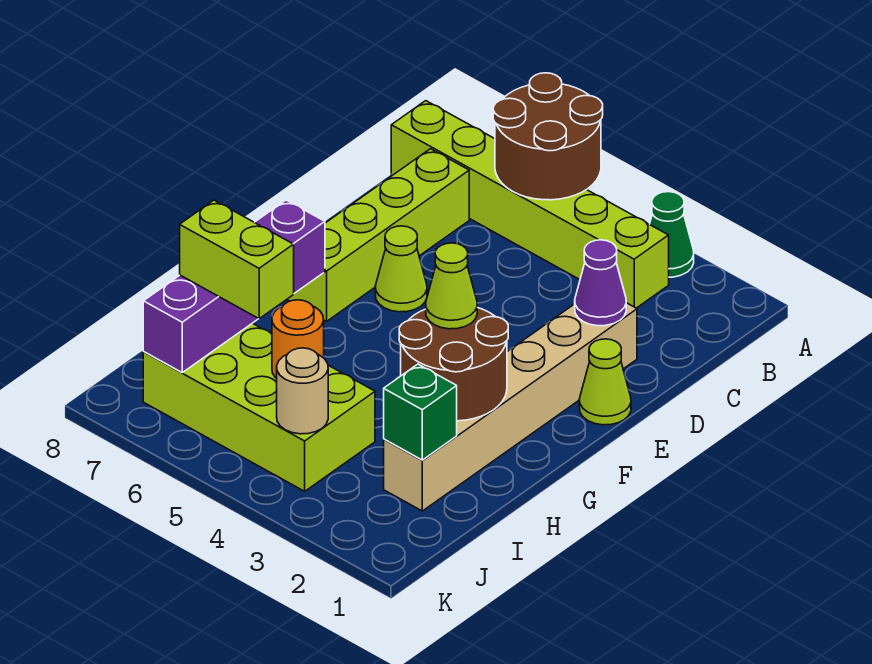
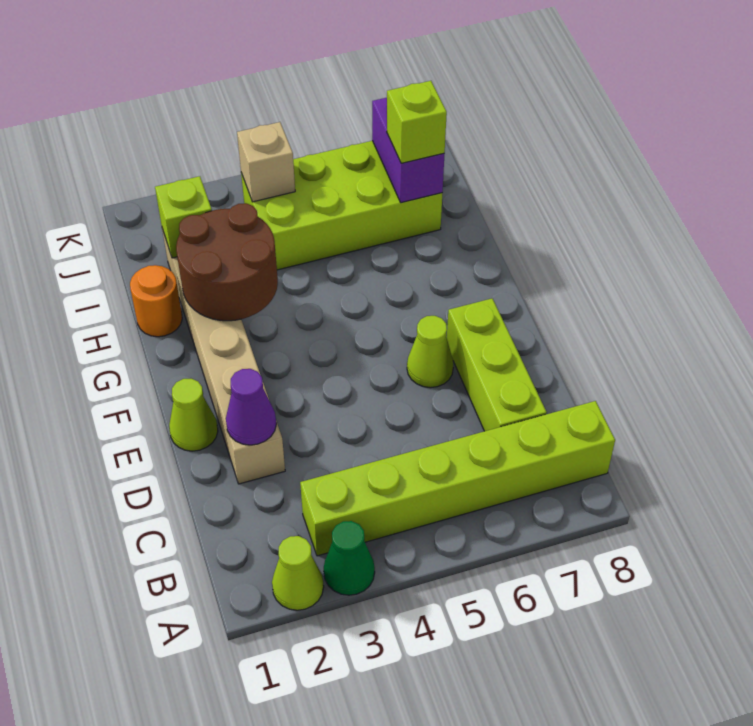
brown round brick A5:B6 level 2 -> none
lime brick C7:F7 level 1 -> lime brick C7:E7 level 1
lime cone G3 level 3 -> lime cone A2 level 1
purple brick G7:J7 level 2 -> purple brick I7:J7 level 2
green brick I2 level 2 -> lime brick I2 level 2
orange round brick I5 level 2 -> orange round brick H1 level 1
lime brick I6:I7 level 3 -> lime brick I7 level 3
tan round brick J4 level 2 -> tan brick J4 level 2

